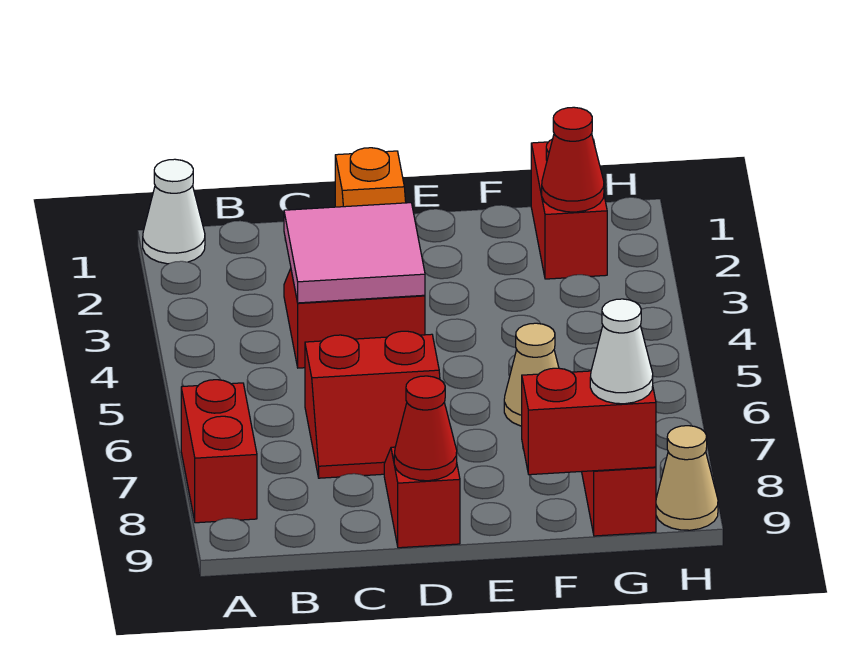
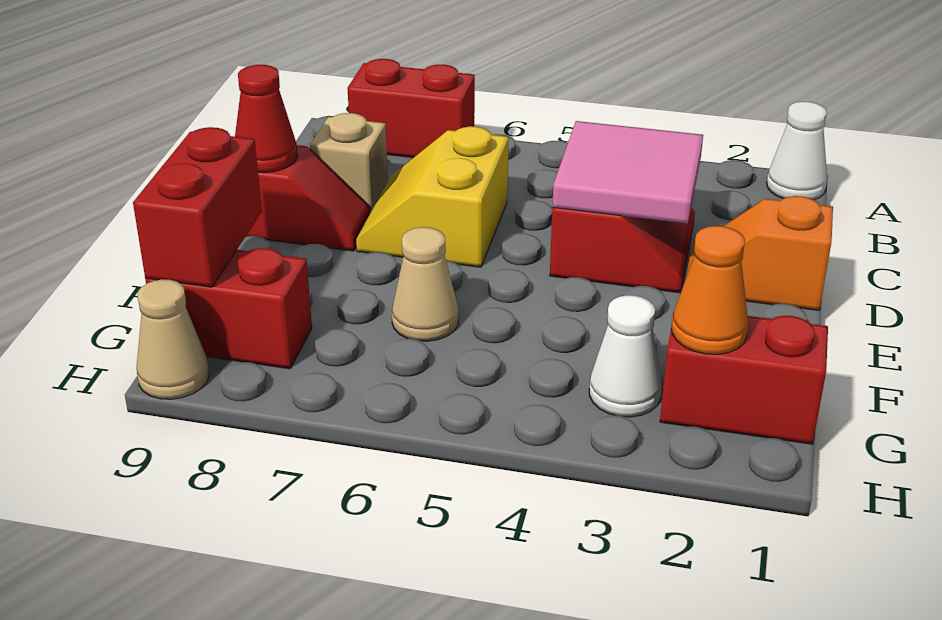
red slope C6:D7 level 1 top 6 -> yellow slope C6:D7 level 1 top 6
none -> tan brick C8 level 1
red cone G2 level 2 -> orange cone G2 level 2
white cone G9 level 3 -> white cone G3 level 1

